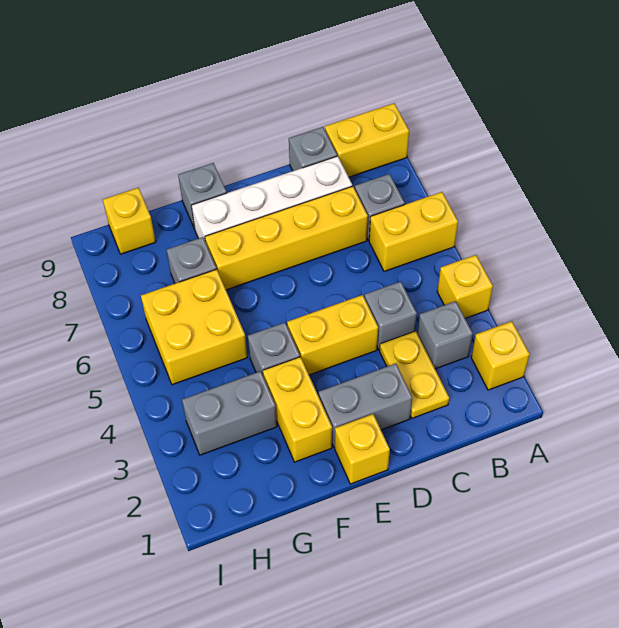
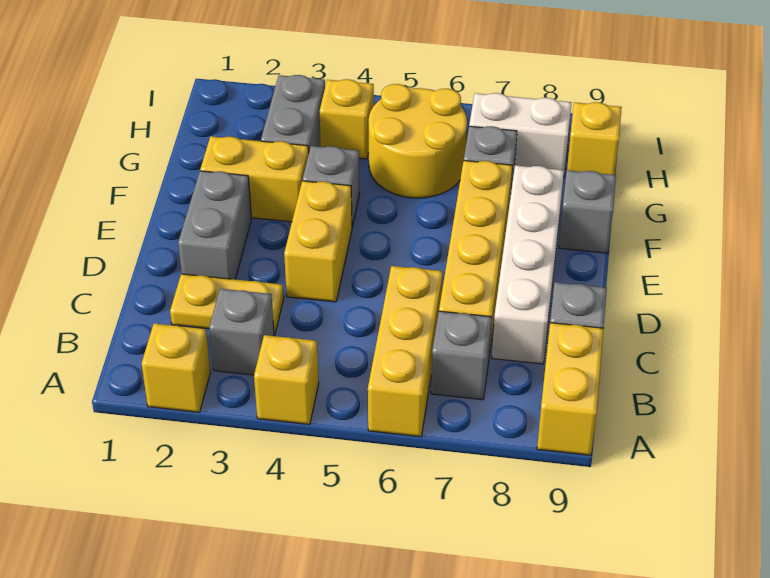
yellow brick A6:B6 level 1 -> yellow brick A6:C6 level 1
grey brick C4 level 1 -> none
yellow brick E1 level 1 -> yellow brick H4 level 1
yellow brick G5:H6 level 1 -> yellow round brick G5:H6 level 1
none -> white brick H7:H8 level 1

